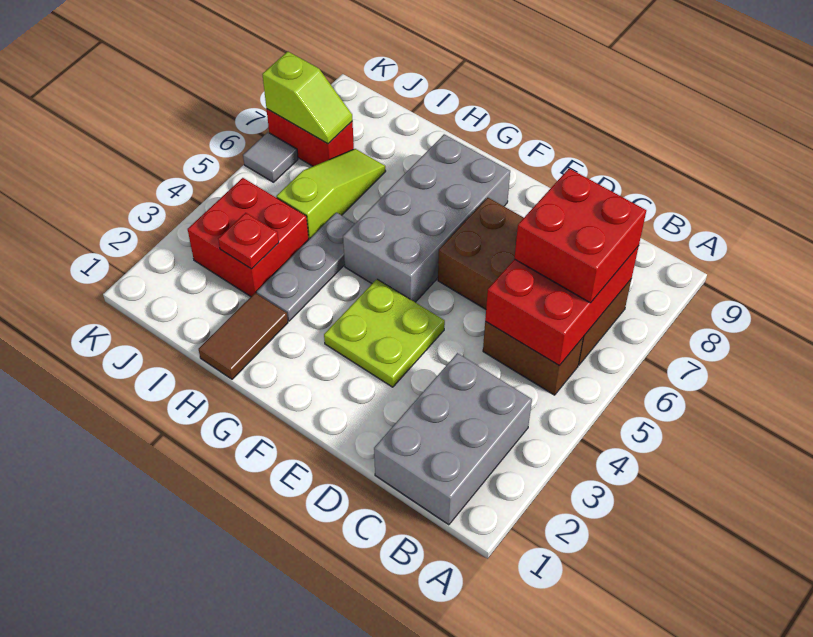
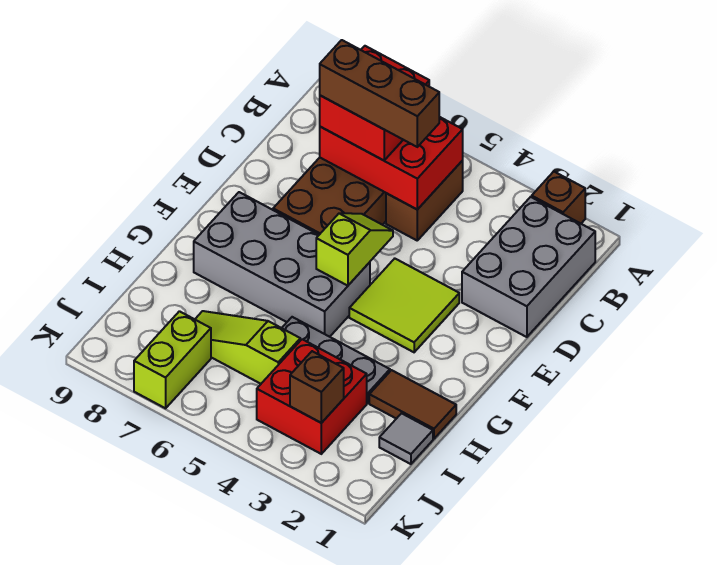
none -> brown brick A2 level 1
grey brick B1:C3 level 1 -> grey brick B1:D2 level 1
none -> brown brick C5:C7 level 4
lime plate E3:F4 level 1 -> lime tile E3:F4 level 1
red plate I3 level 2 -> none
none -> brown brick J3 level 2
red brick J7:K7 level 1 -> lime brick J7:K7 level 1
lime slope J7:K7 level 2 top K -> lime slope E5:F5 level 2 top F
grey tile K6 level 1 -> grey tile I1 level 1

